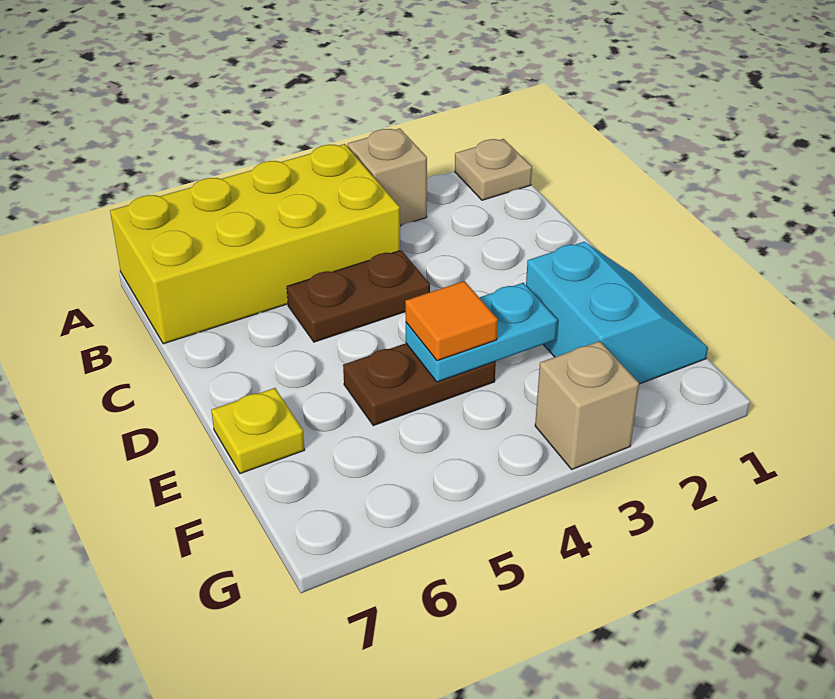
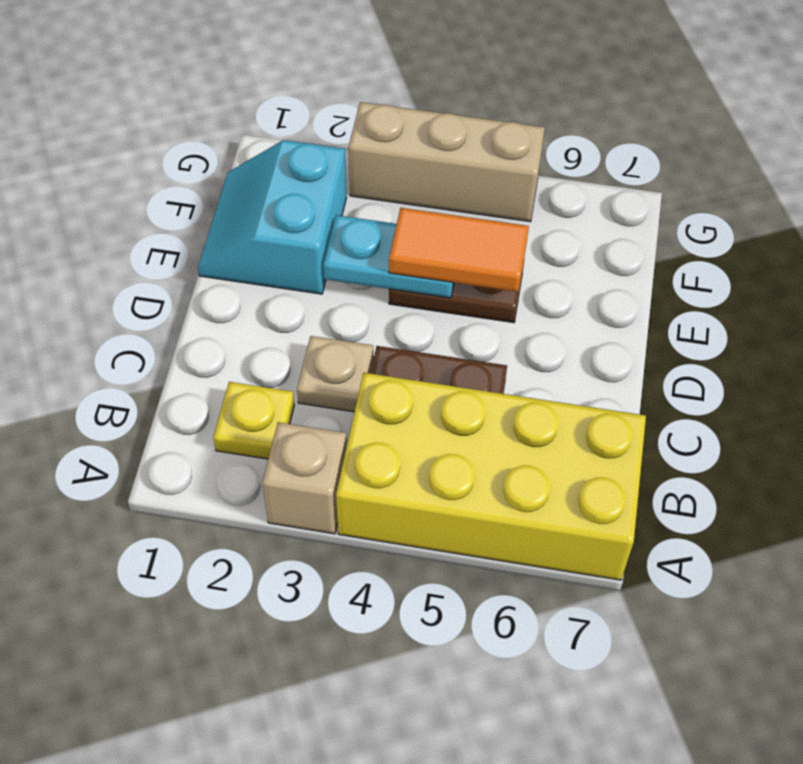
tan plate A1 level 1 -> tan plate C3 level 1
orange tile E4 level 3 -> orange tile E4:E5 level 3
yellow plate E7 level 1 -> yellow plate B2 level 1
tan brick G3 level 1 -> tan brick G3:G5 level 1

